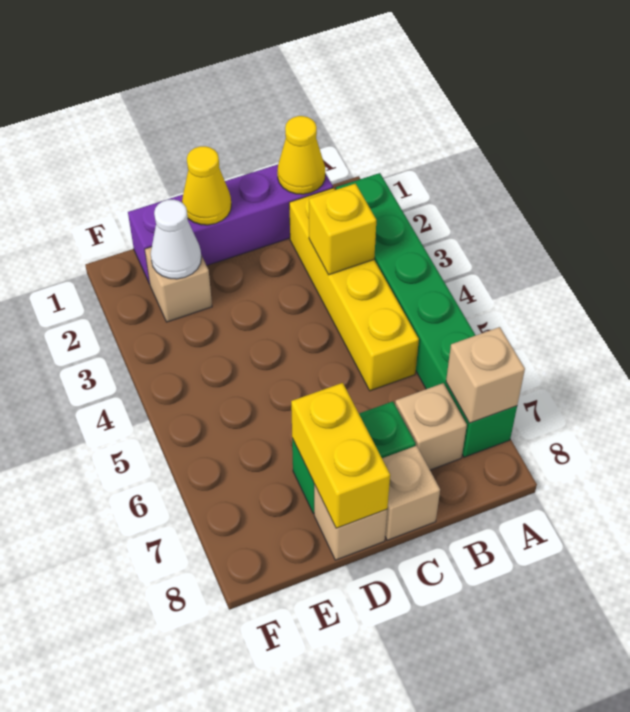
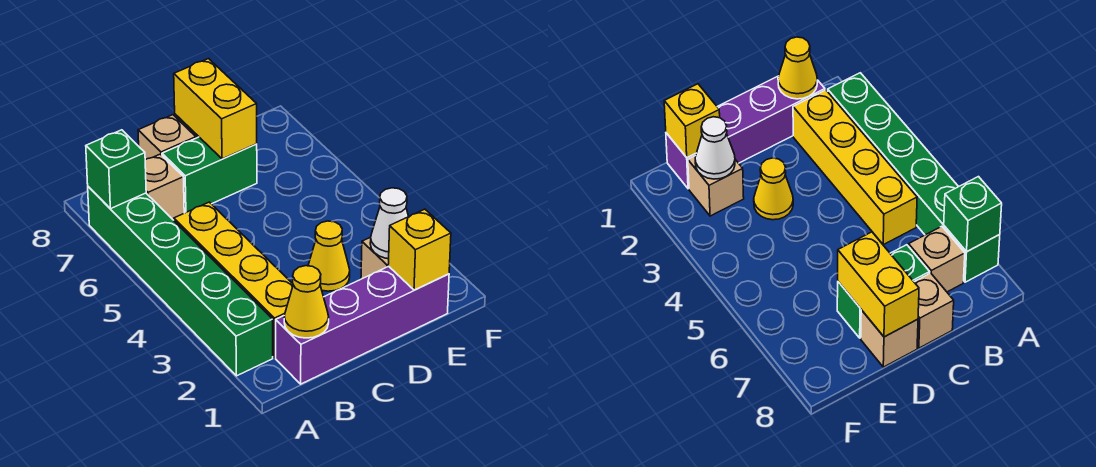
tan brick A7 level 2 -> green brick A7 level 2
yellow brick B3 level 2 -> yellow brick E1 level 2
yellow cone D1 level 2 -> yellow cone D3 level 1

